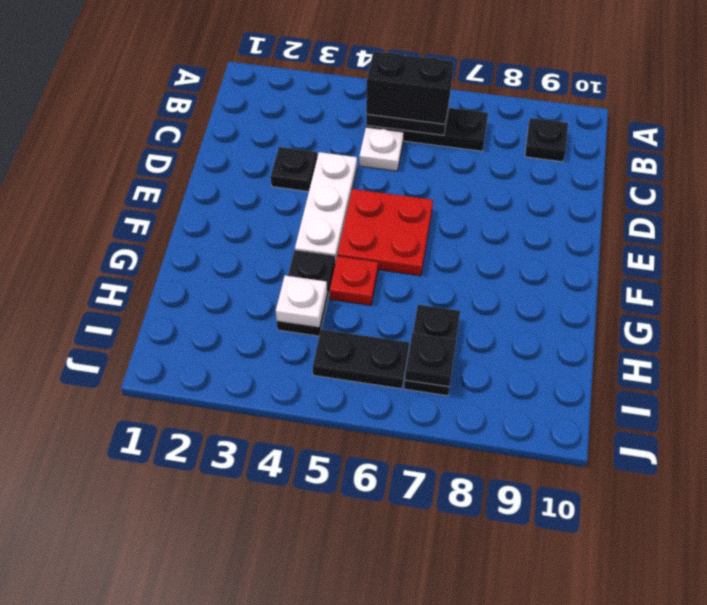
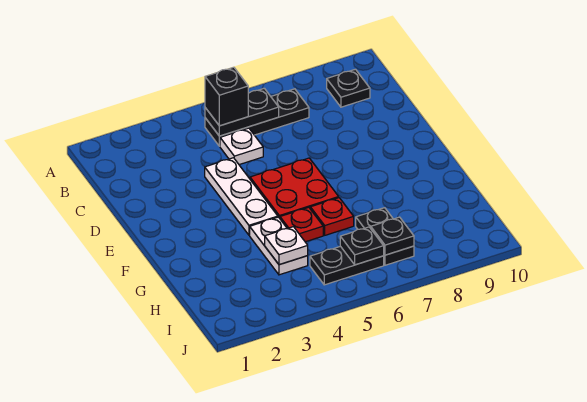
black brick B5:B6 level 3 -> black brick B5 level 3
black plate D3 level 1 -> black plate I6 level 2
black plate G4:H4 level 1 -> white plate G4:H4 level 1
none -> red plate G6 level 1

